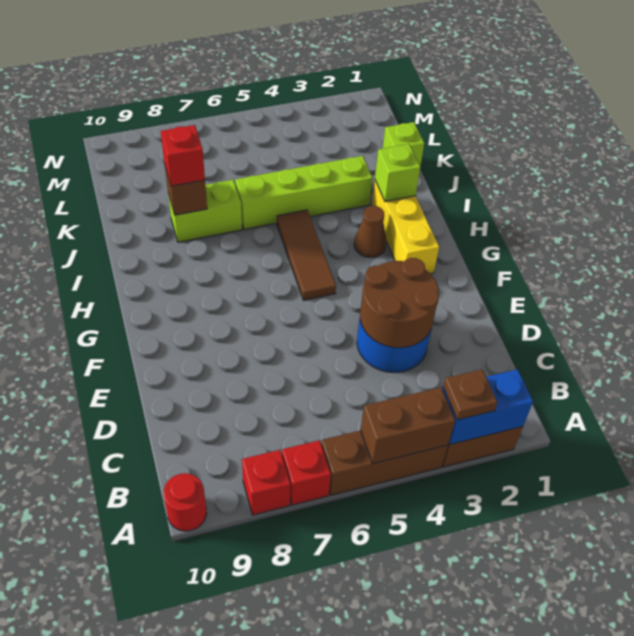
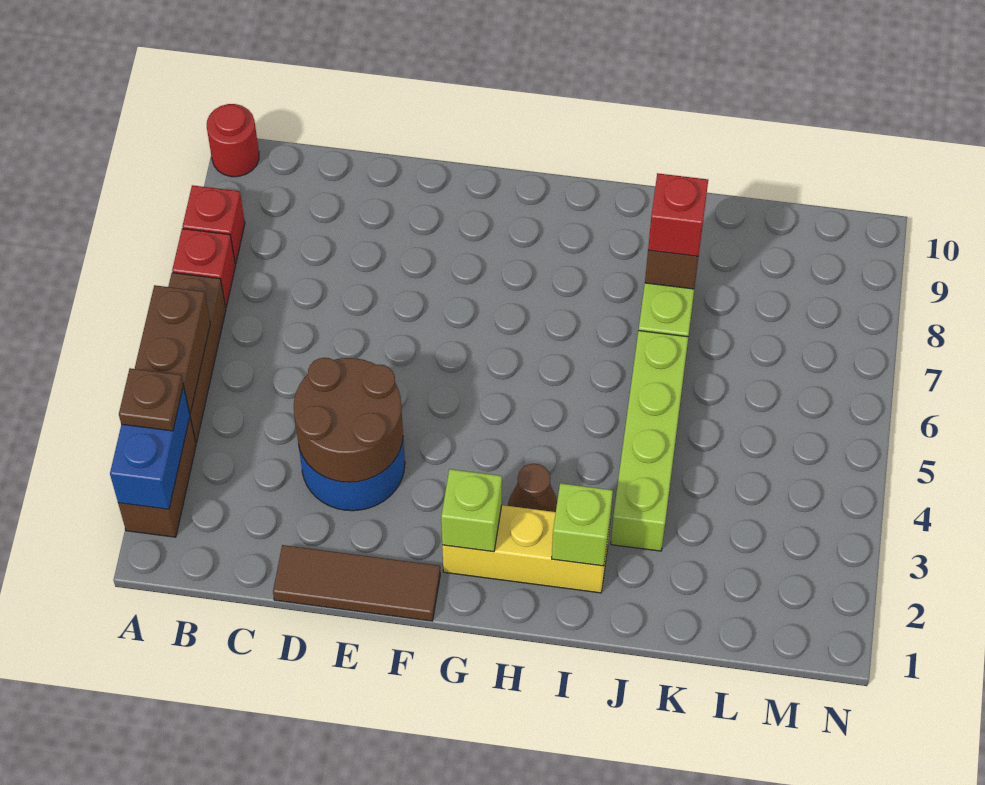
brown tile G5:I5 level 1 -> brown tile D1:F1 level 1
lime brick K1 level 1 -> lime brick G2 level 2

